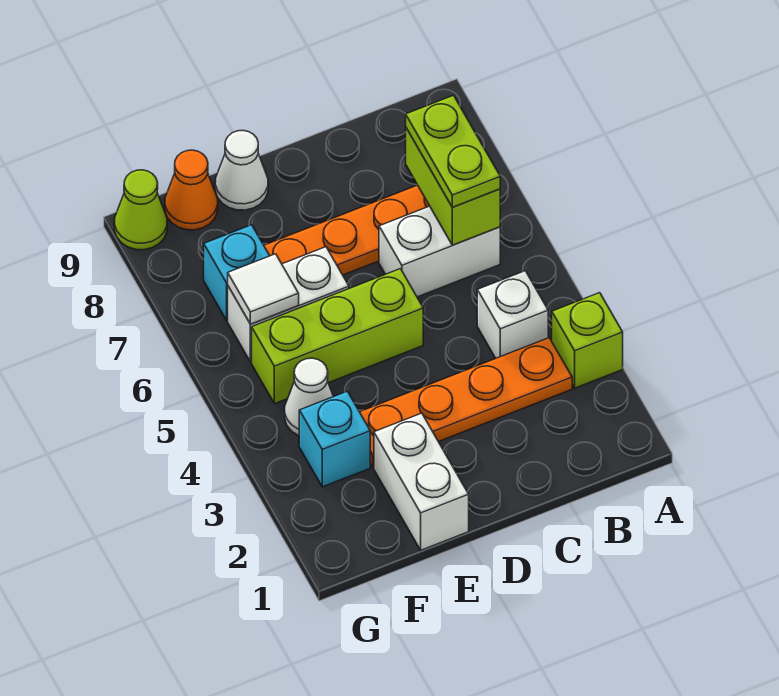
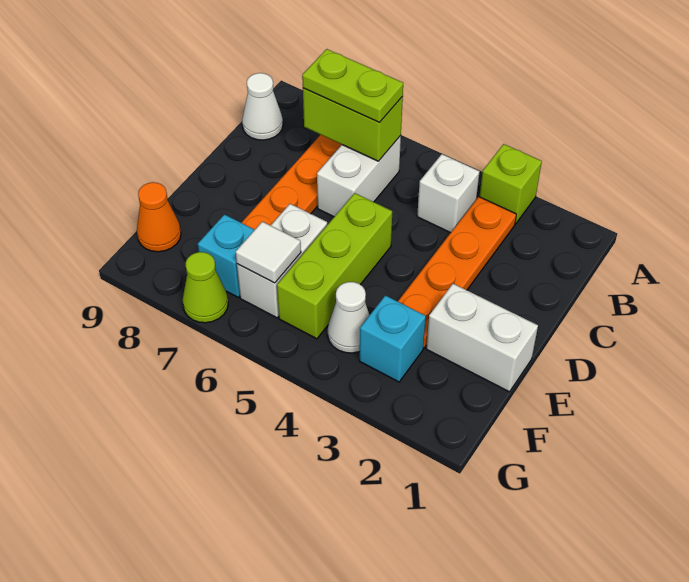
white cone E9 level 1 -> white cone B9 level 1
lime cone G9 level 1 -> lime cone G7 level 1

